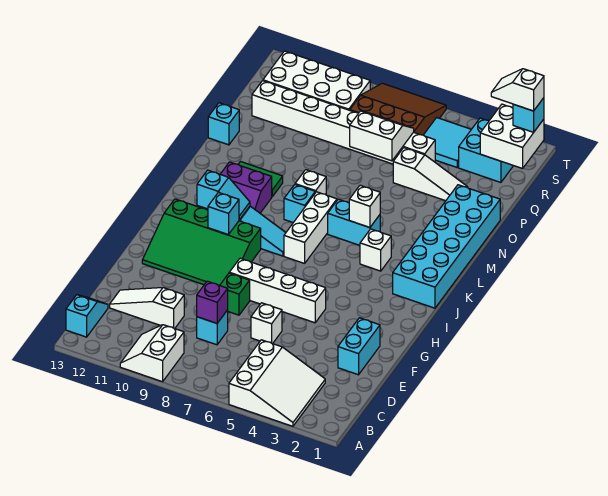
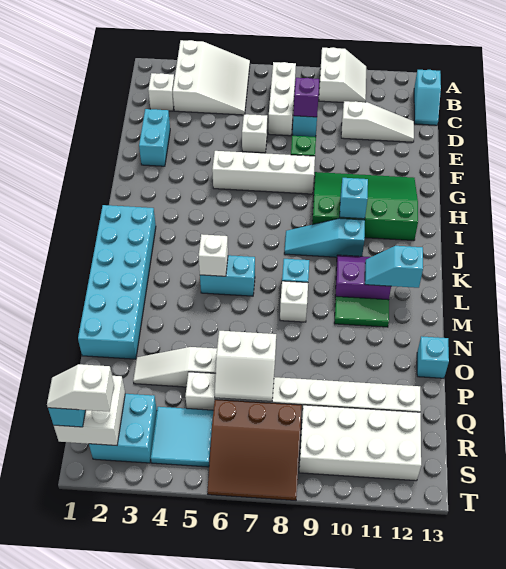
white slope A3:C5 level 1 top 5 -> white slope A3:C5 level 1 top 3
white brick J7:L7 level 1 -> white brick B7:D7 level 1
cyan slope J10:J11 level 2 top 11 -> cyan slope L11:L12 level 2 top 12
white brick K4 level 1 -> white brick C2 level 1
white slope S1:S2 level 4 top 1 -> white slope S1:S2 level 4 top 2

